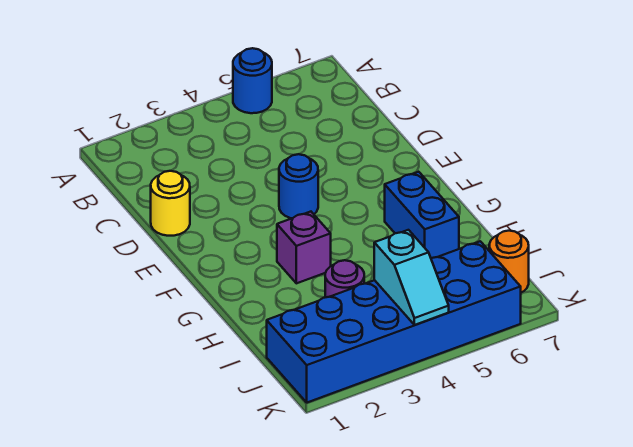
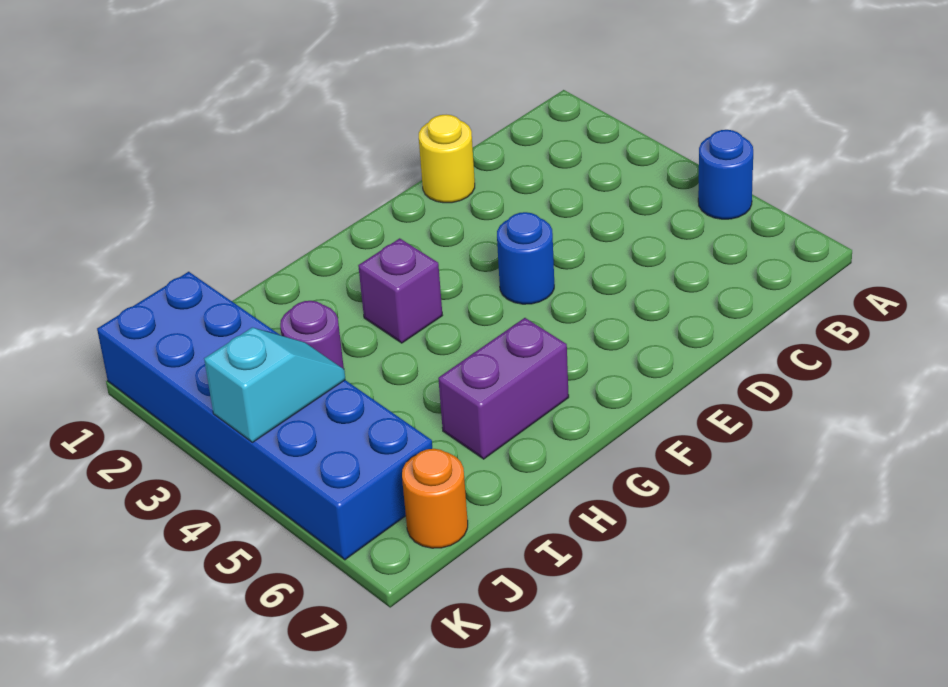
blue brick G6:H6 level 1 -> purple brick G6:H6 level 1
cyan slope J4:K4 level 2 top J -> cyan slope J4:K4 level 2 top K

